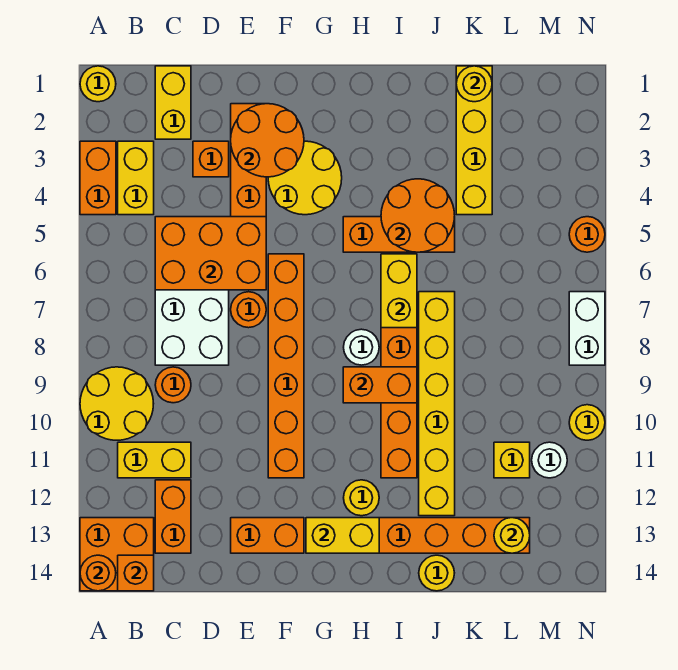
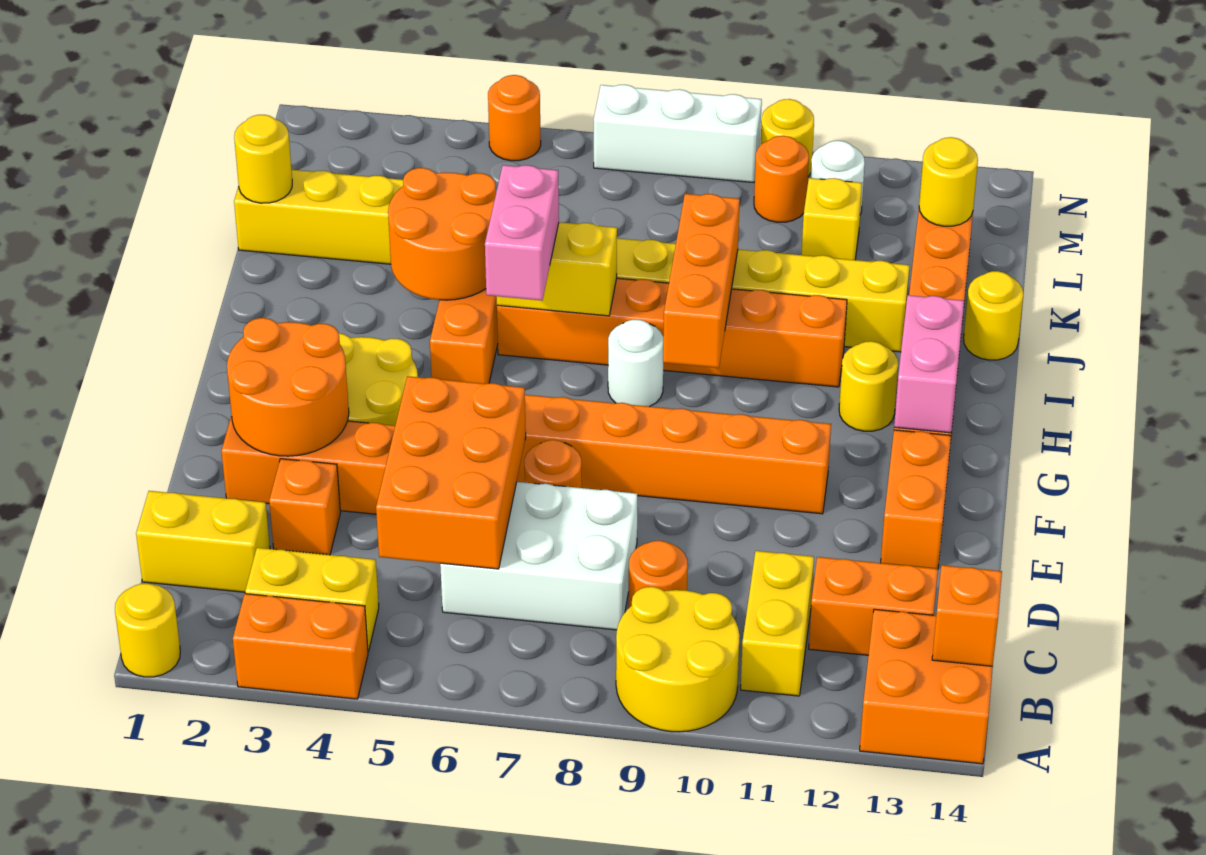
orange round brick A14 level 2 -> orange round brick M10 level 1
yellow brick G13:H13 level 2 -> pink brick G13:H13 level 2
none -> pink brick H6:I6 level 3
orange brick H9:I9 level 2 -> orange brick H9:J9 level 2
white brick N7:N8 level 1 -> white brick N7:N9 level 1

